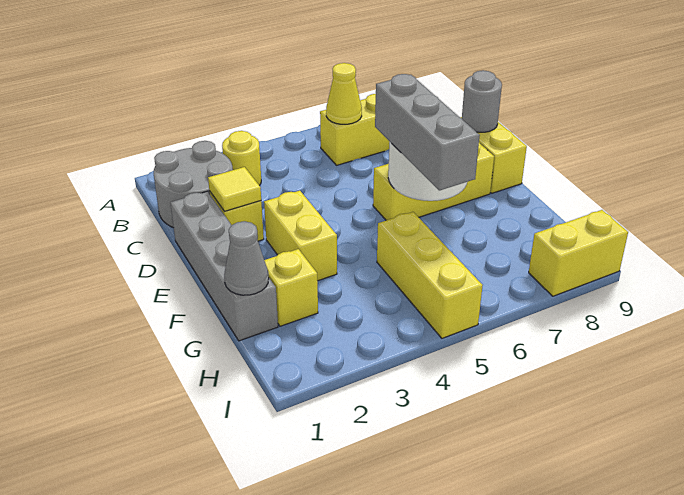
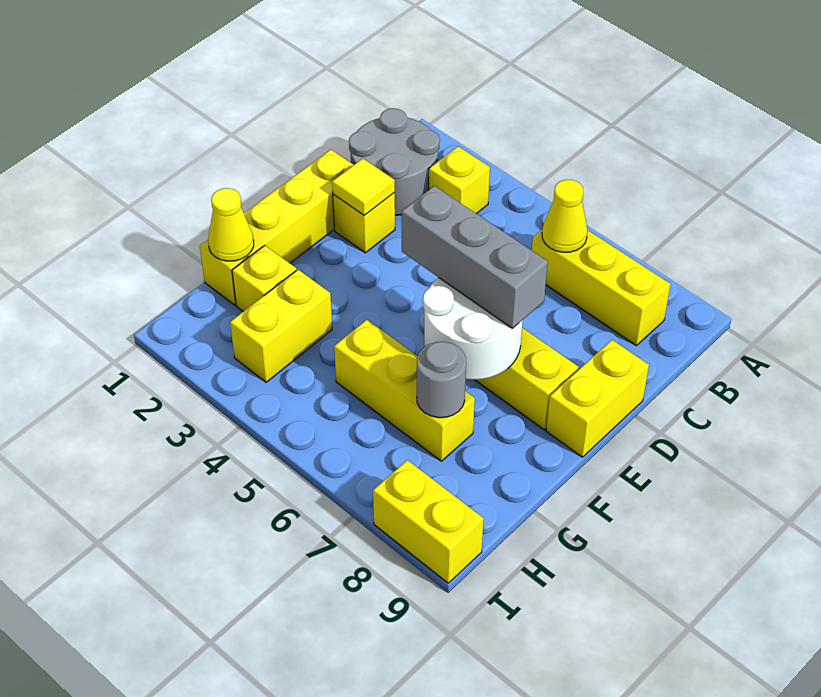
yellow round brick B3 level 1 -> yellow brick B3 level 1
grey brick D1:G1 level 1 -> yellow brick D1:G1 level 1
grey round brick D9 level 2 -> grey round brick G7 level 2
yellow brick E3:F3 level 1 -> yellow brick G3:H3 level 1
grey brick E6:G6 level 3 -> grey brick E5:E7 level 3
grey cone G1 level 2 -> yellow cone G1 level 2
yellow brick G5:I5 level 1 -> yellow brick G5:G7 level 1

